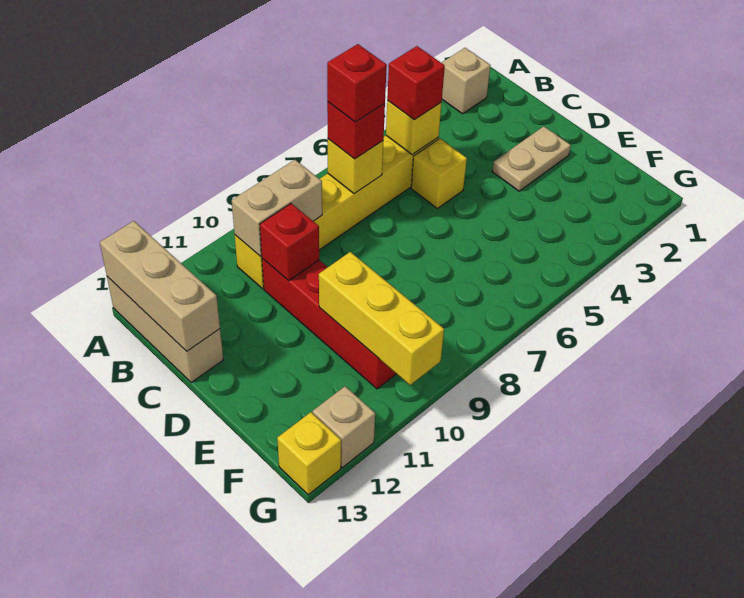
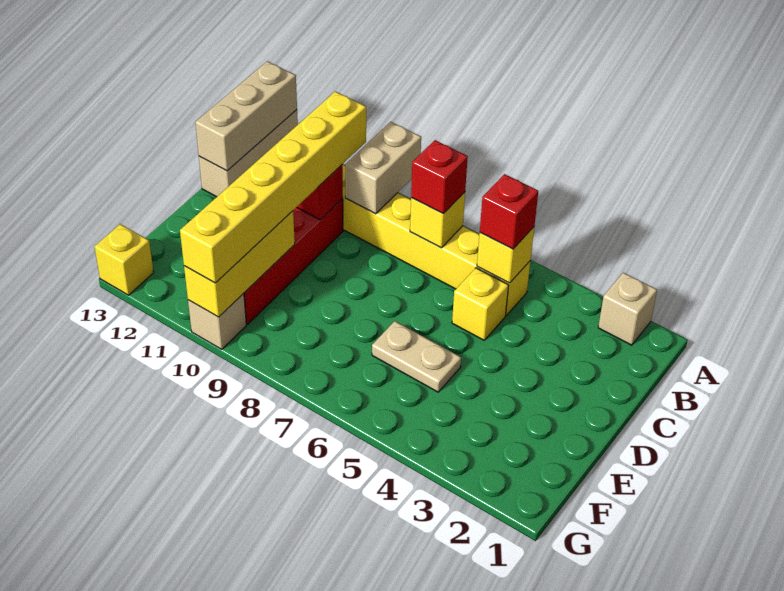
red brick B7 level 4 -> none
tan brick B9:B10 level 2 -> tan brick A9:B9 level 2
none -> yellow brick B10:G10 level 3
tan plate D2:D3 level 1 -> tan plate E5:E6 level 1
tan brick G12 level 1 -> tan brick G10 level 1

